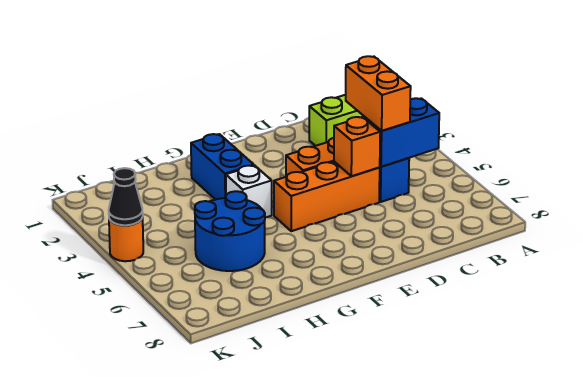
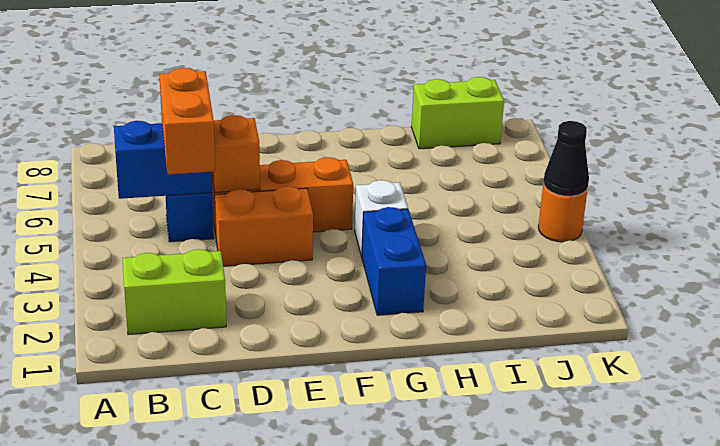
blue round brick H5:I6 level 1 -> none
none -> lime brick I8:J8 level 1

